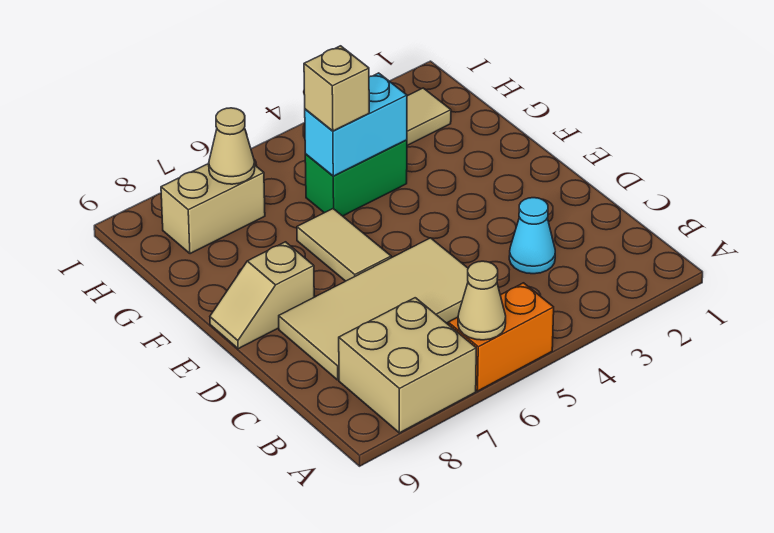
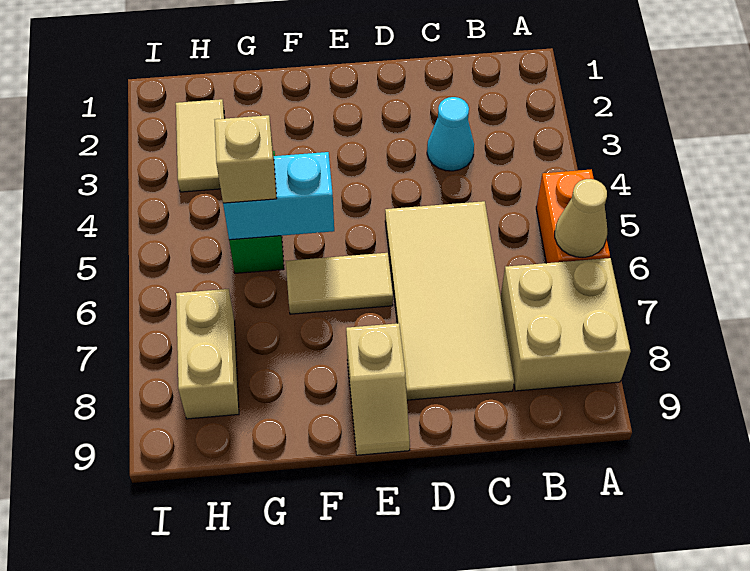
cyan brick G4:G5 level 2 -> cyan brick F5:G5 level 2
tan cone H7 level 2 -> none

